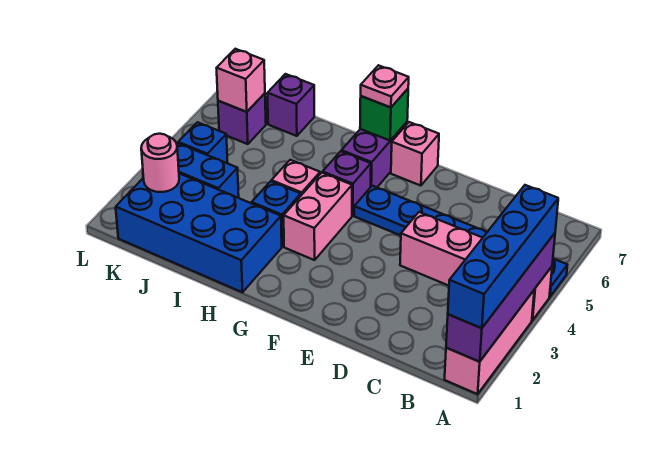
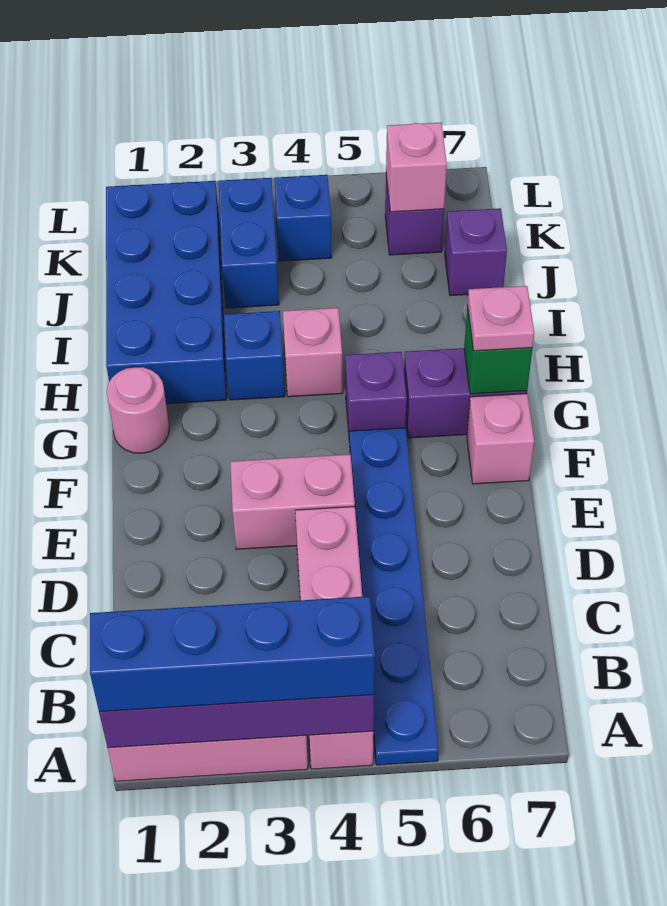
pink brick G3:G4 level 1 -> pink brick E3:E4 level 1
pink round brick K2 level 2 -> pink round brick G1 level 1

